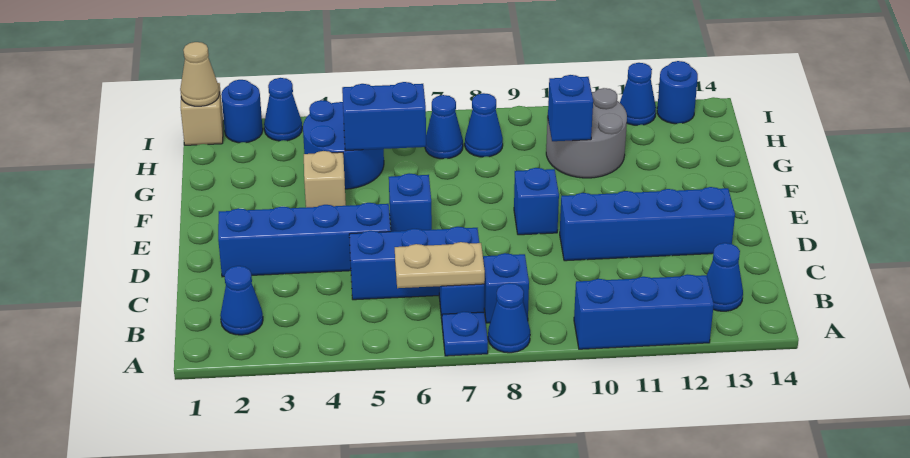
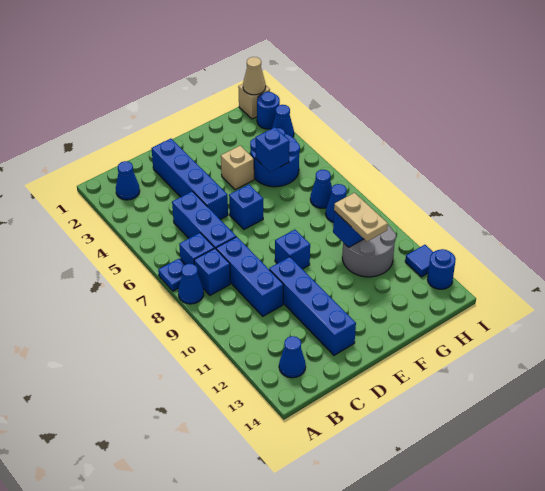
blue brick A10:A12 level 1 -> blue brick C8:C10 level 1
tan plate B6:B7 level 2 -> tan plate G10:G11 level 3
blue brick G5:G6 level 2 -> blue brick G5 level 2
blue cone I12 level 1 -> blue tile I12 level 1

